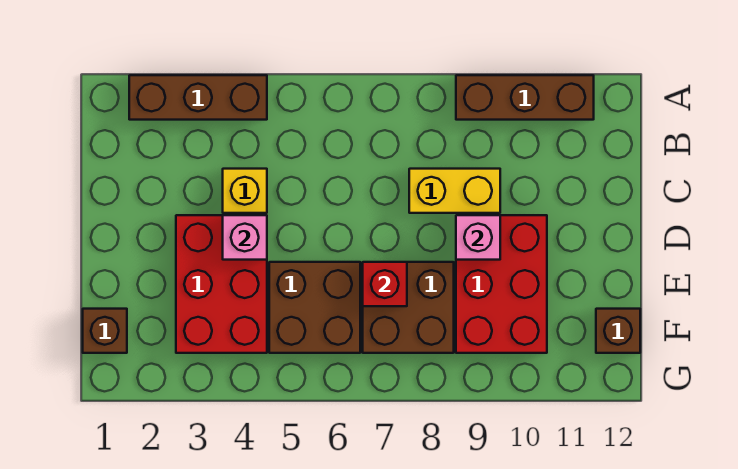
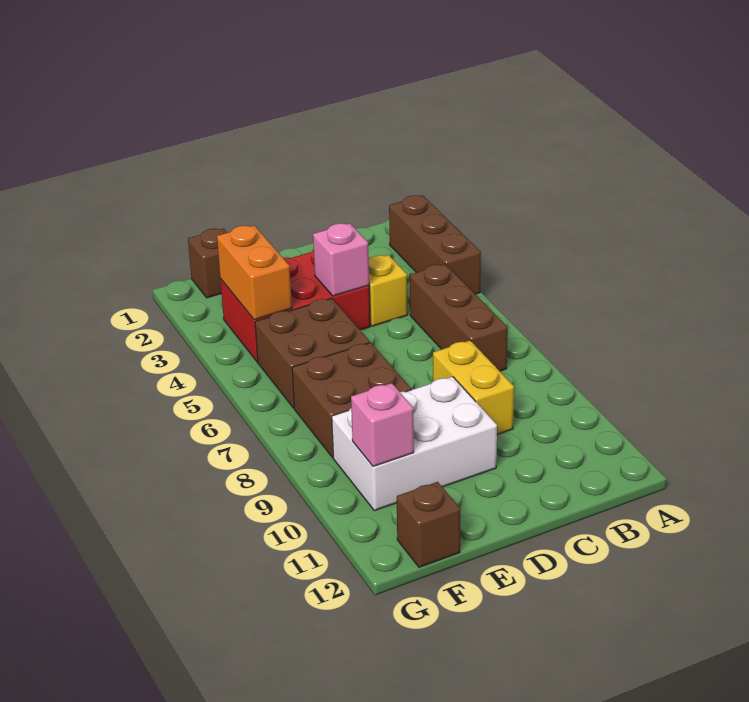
brown brick A9:A11 level 1 -> brown brick B5:B7 level 1
red brick D9:F10 level 1 -> white brick D9:F10 level 1
pink brick D9 level 2 -> pink brick F10 level 2
red brick E7 level 2 -> none
none -> orange brick F3:F4 level 2

